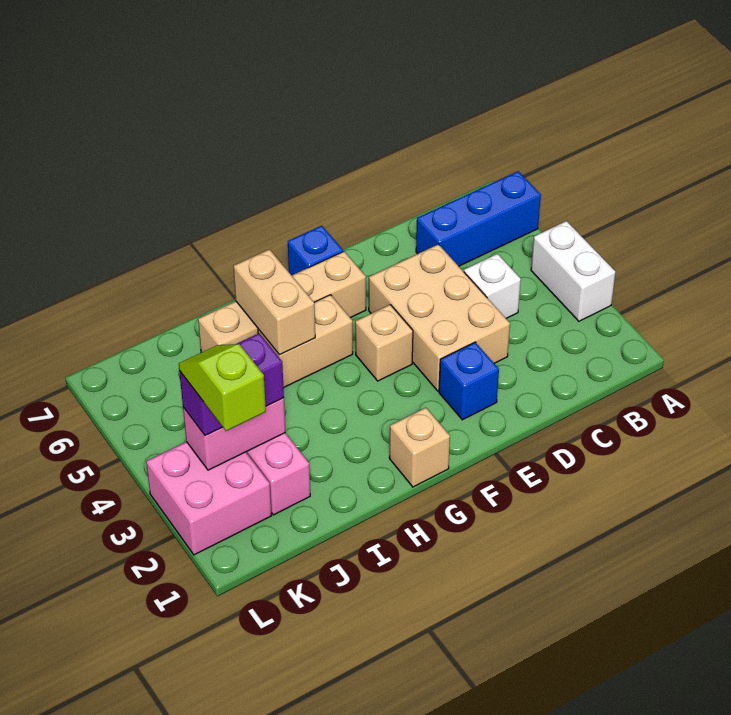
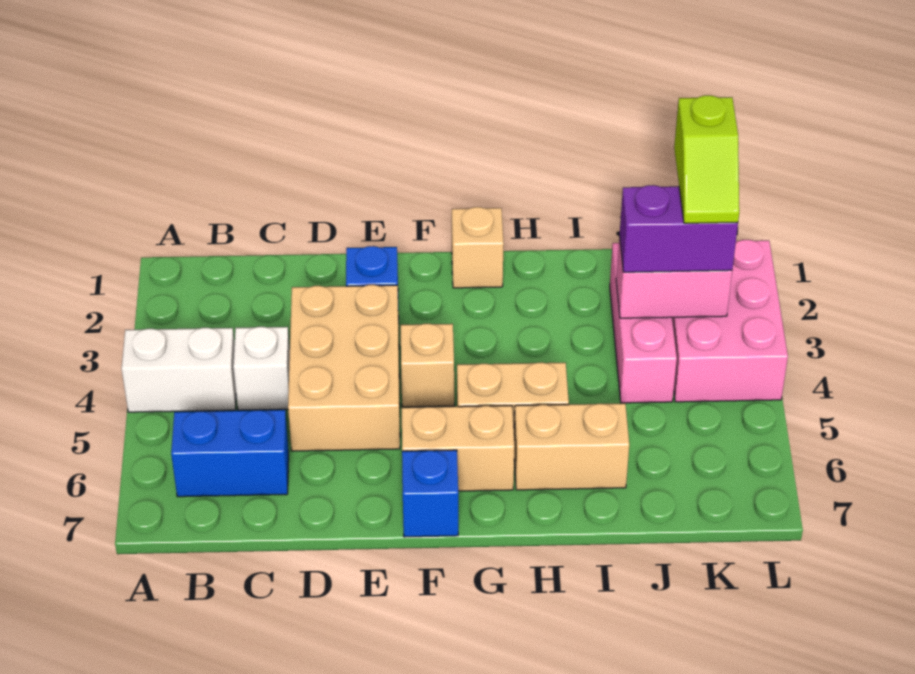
white brick A3:A4 level 1 -> white brick A4:B4 level 1
blue brick A6:C6 level 1 -> blue brick B6:C6 level 1
tan brick H5:H6 level 2 -> none
pink brick K2:L3 level 1 -> pink brick K2:L4 level 1

